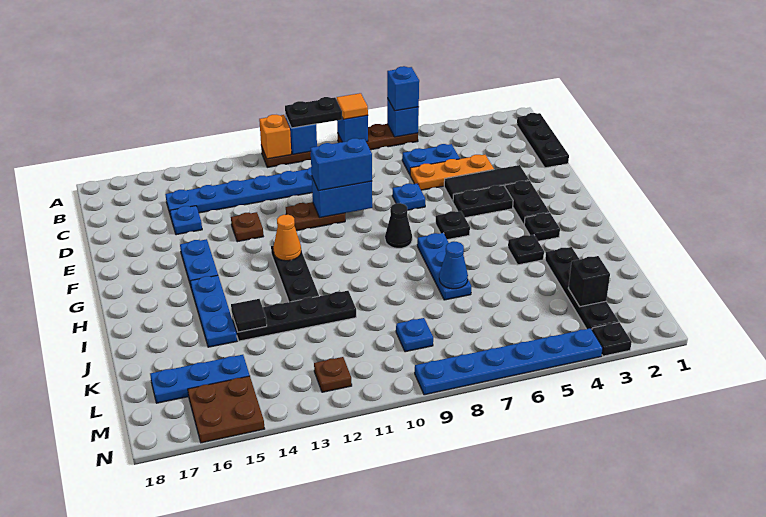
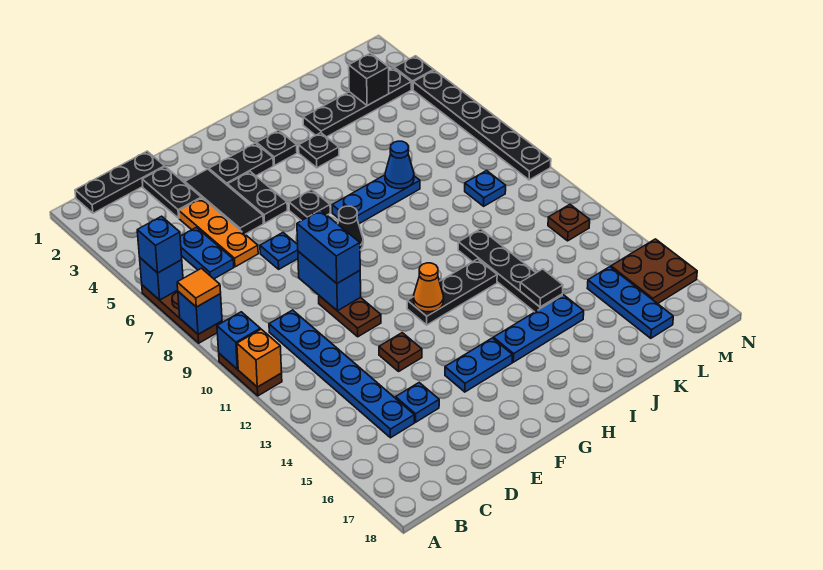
black plate A9:A10 level 3 -> black plate D2:D3 level 1
blue plate N4:N9 level 1 -> black plate N4:N9 level 1

